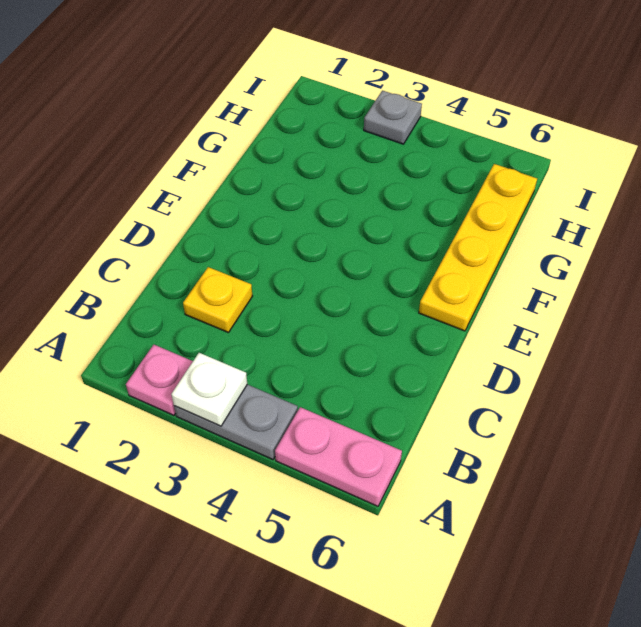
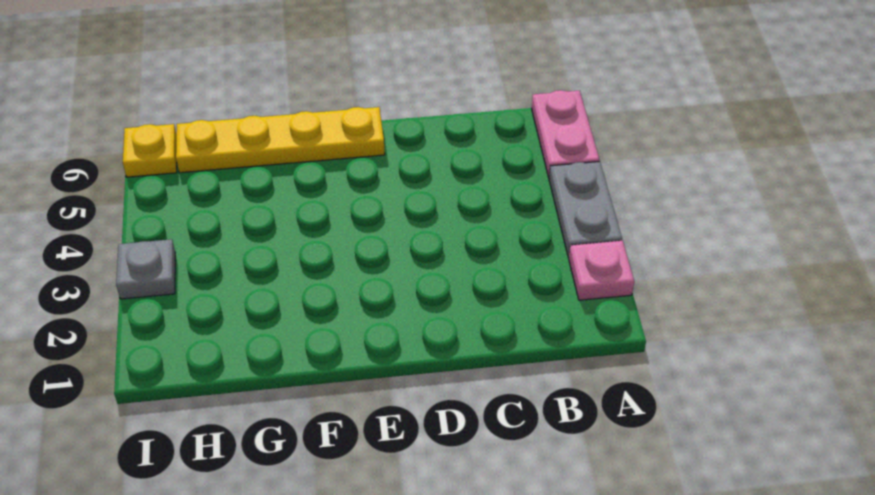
white plate A3 level 2 -> none
yellow plate C2 level 1 -> yellow plate I6 level 1

